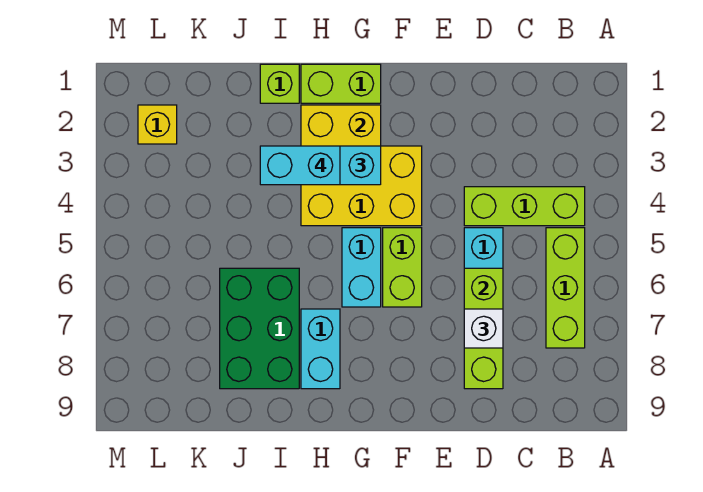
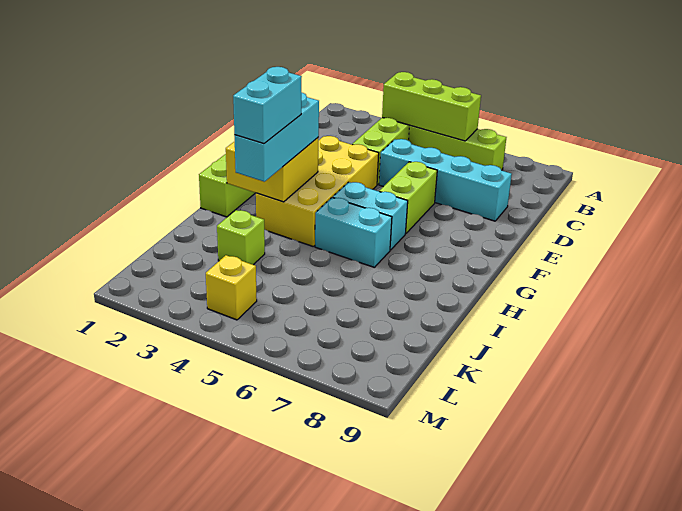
lime brick D6:D8 level 2 -> lime brick B4:B6 level 2
white brick D7 level 3 -> none
yellow brick F3:H4 level 1 -> yellow brick E3:H4 level 1
lime brick F5:F6 level 1 -> lime brick E6:F6 level 1
cyan brick H7:H8 level 1 -> cyan brick H5:H6 level 1
lime brick I1 level 1 -> lime brick J3 level 1
green brick I6:J8 level 1 -> none
yellow brick L2 level 1 -> yellow brick L4 level 1

